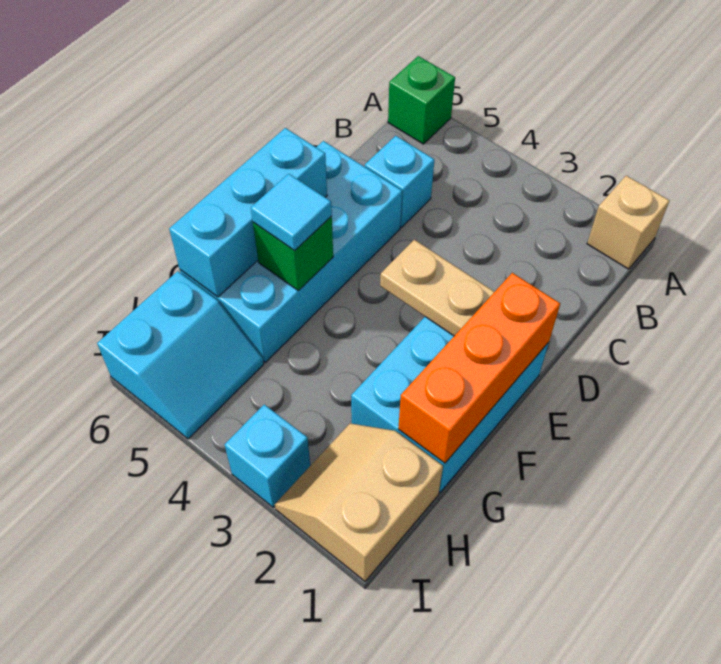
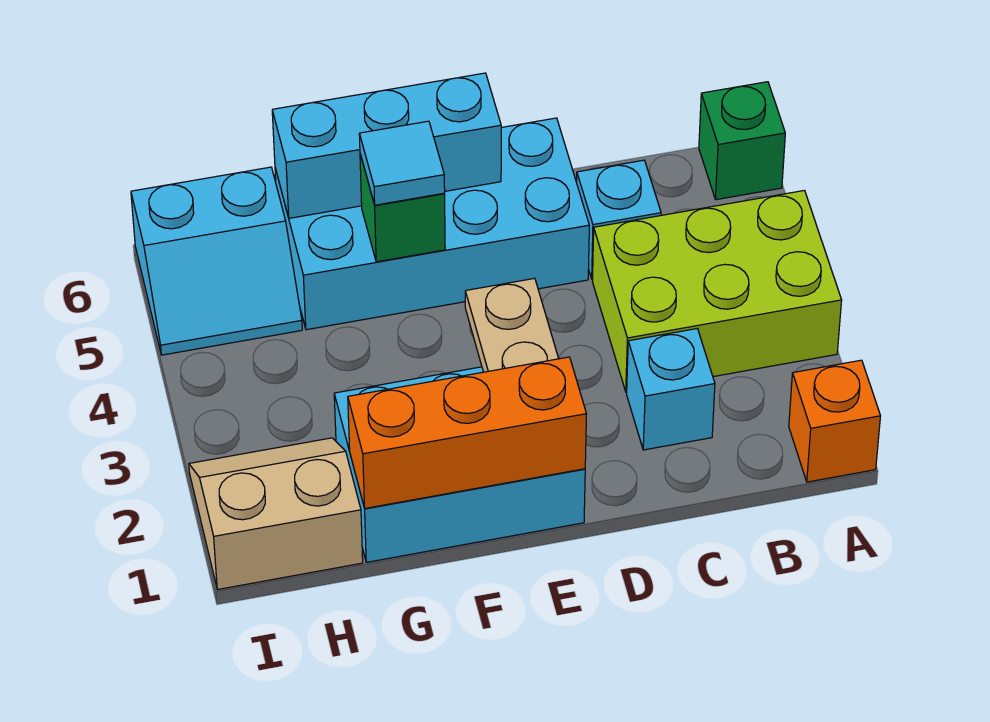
tan brick A1 level 1 -> orange brick A1 level 1
none -> lime brick A3:C4 level 1
cyan brick I3 level 1 -> cyan brick C2 level 1

